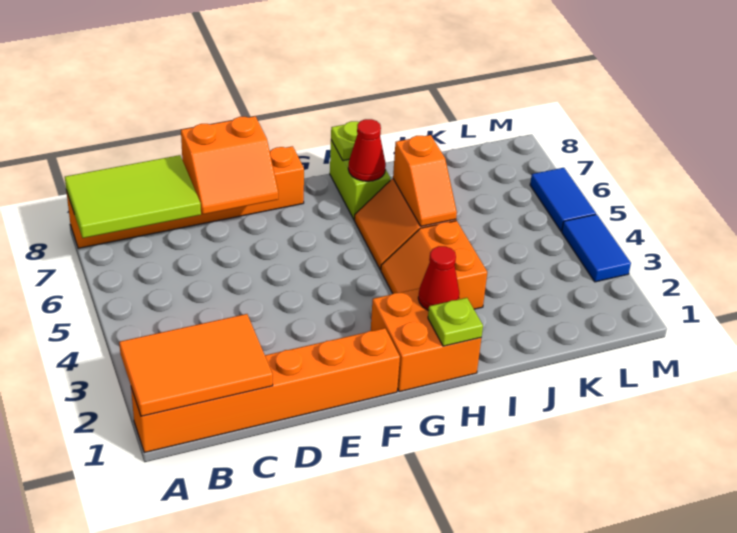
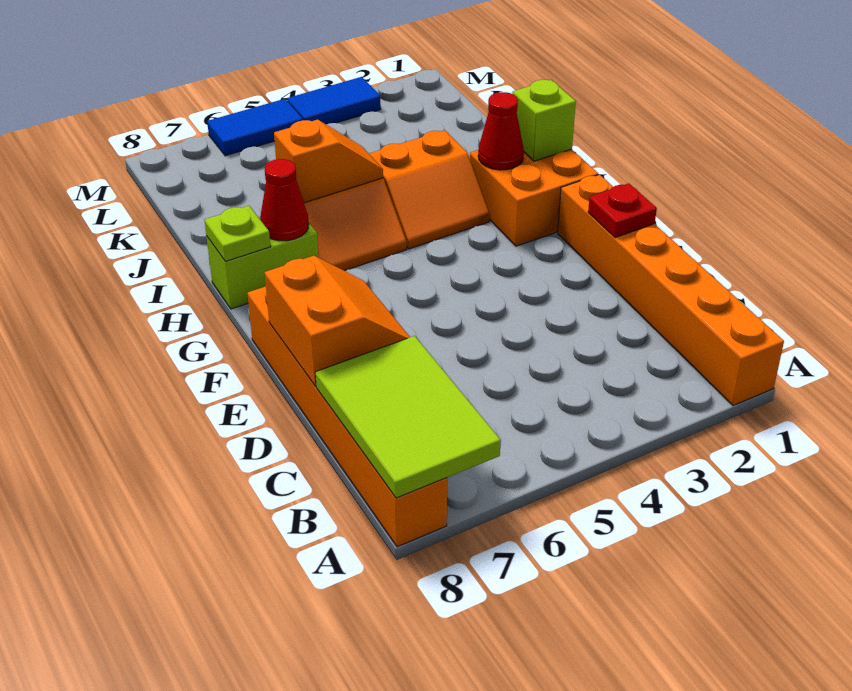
orange tile A1:C2 level 2 -> none
none -> red plate E1 level 2
lime plate H1 level 2 -> lime brick H1 level 2

